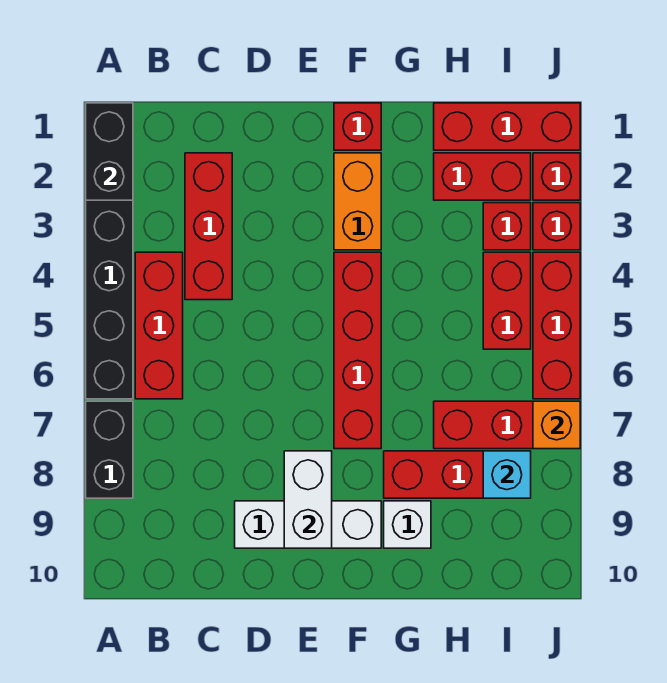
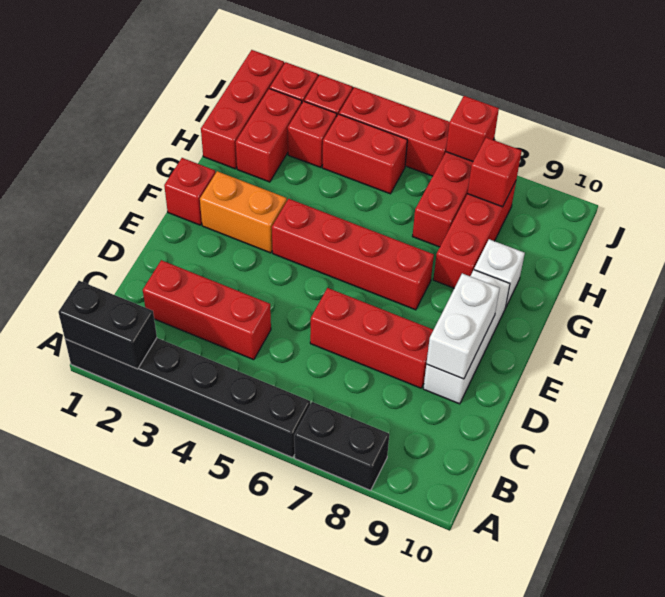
red brick B4:B6 level 1 -> red brick D6:D8 level 1
white brick E8:E9 level 2 -> white brick D9:E9 level 2
cyan brick I8 level 2 -> red brick I8 level 2
orange brick J7 level 2 -> red brick J7 level 2

